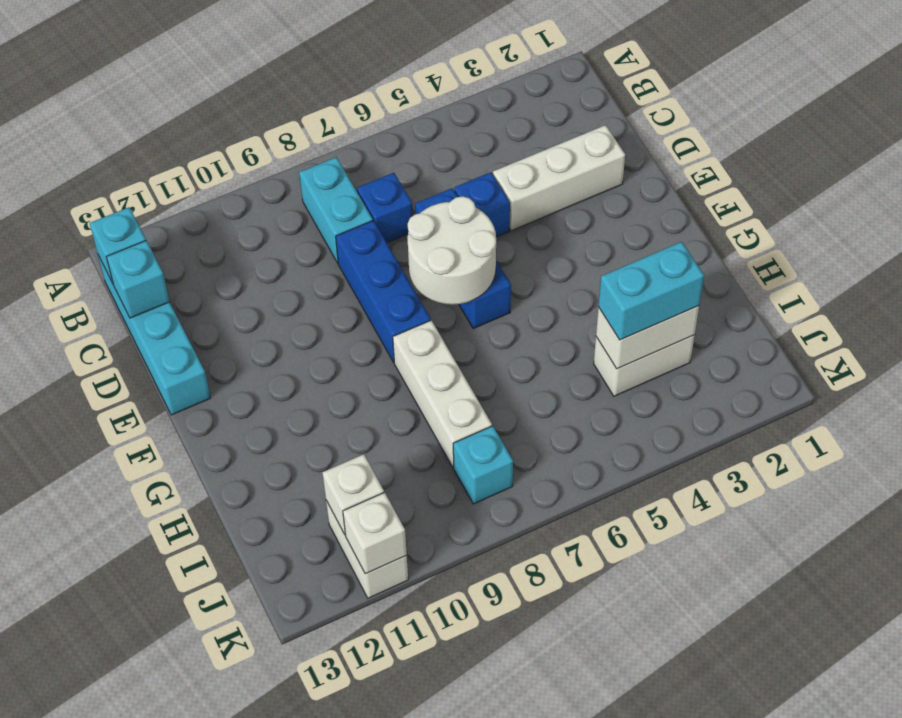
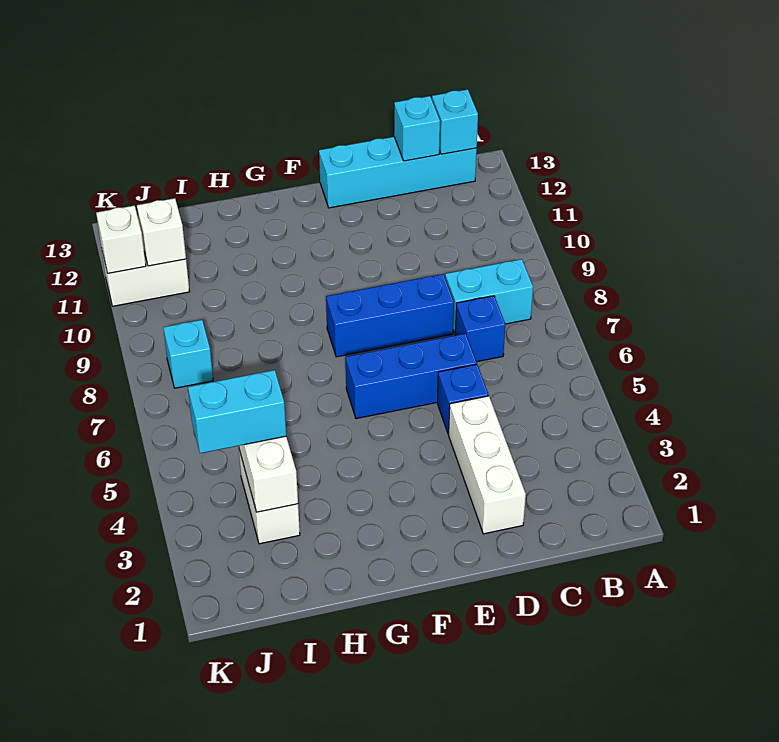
white round brick E6:F7 level 2 -> none
white brick G8:I8 level 1 -> none
cyan brick I3:I4 level 3 -> cyan brick I4:J4 level 3

